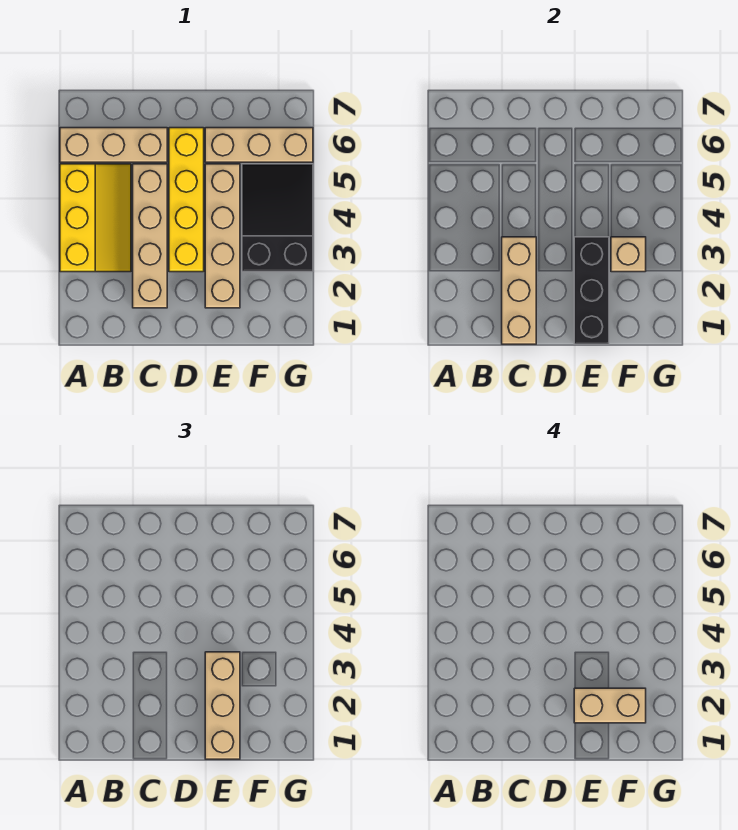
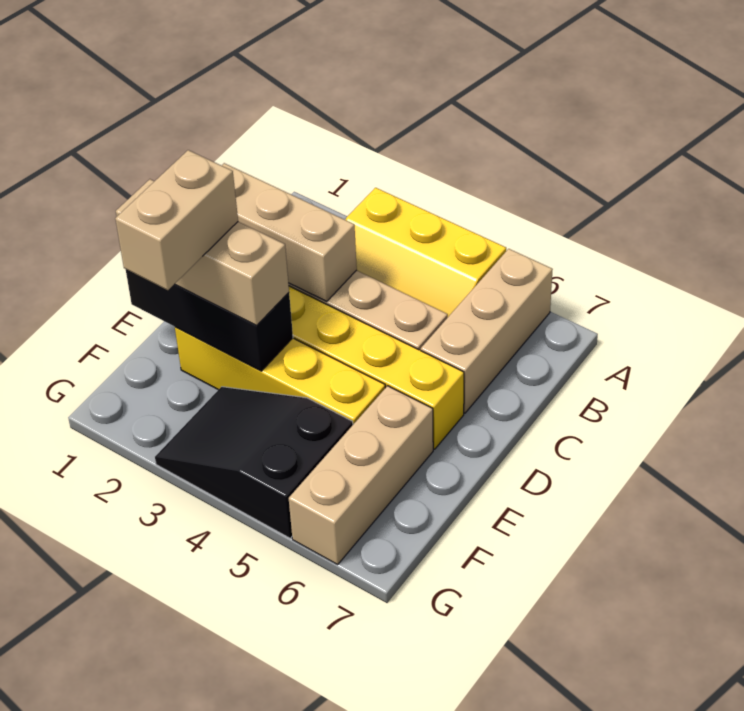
tan brick E2:E5 level 1 -> yellow brick E2:E5 level 1
black slope F3:G5 level 1 top 3 -> black slope F3:G5 level 1 top 5
tan brick F3 level 2 -> none

